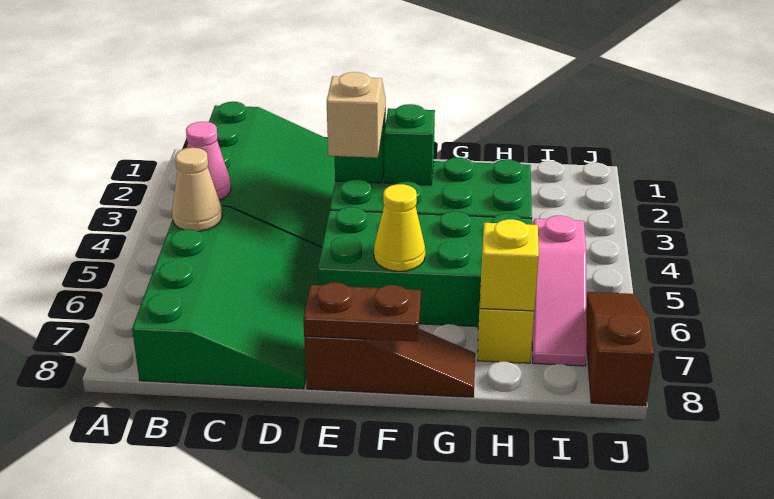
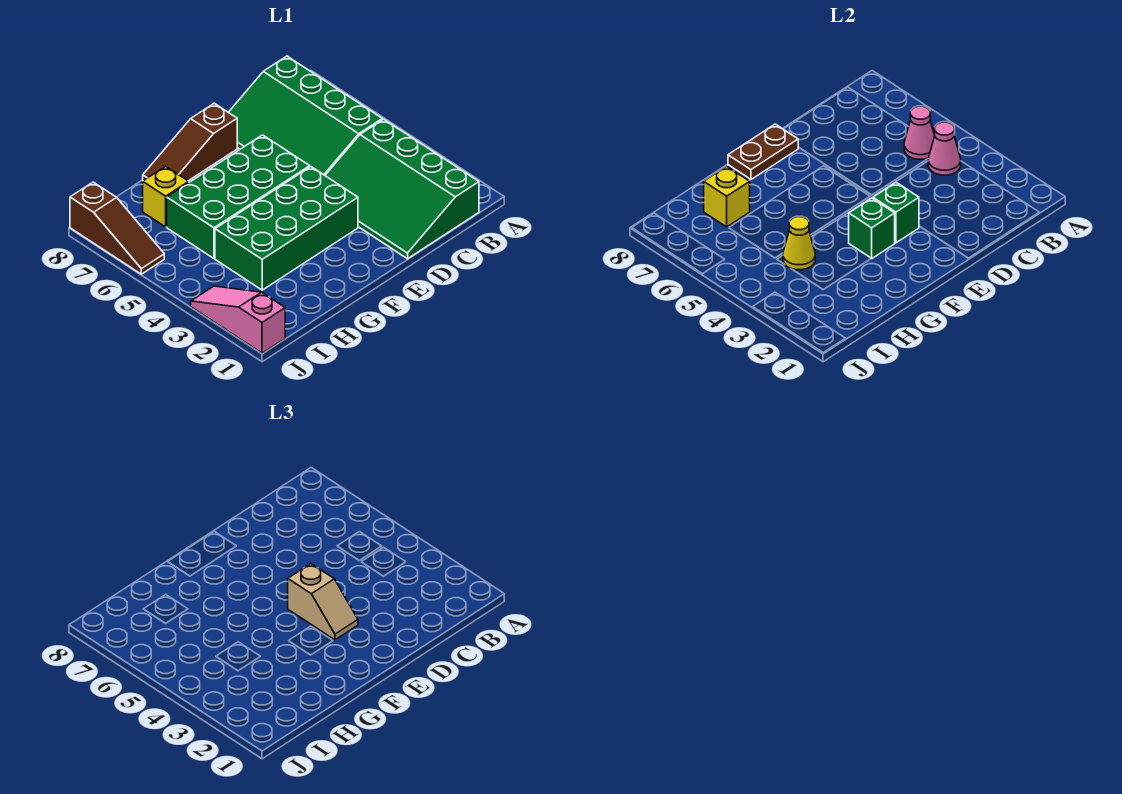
tan cone B5 level 2 -> pink cone B5 level 2
yellow cone F6 level 2 -> yellow cone H4 level 2
pink slope I5:I7 level 1 top 5 -> pink slope J1:J3 level 1 top 1

